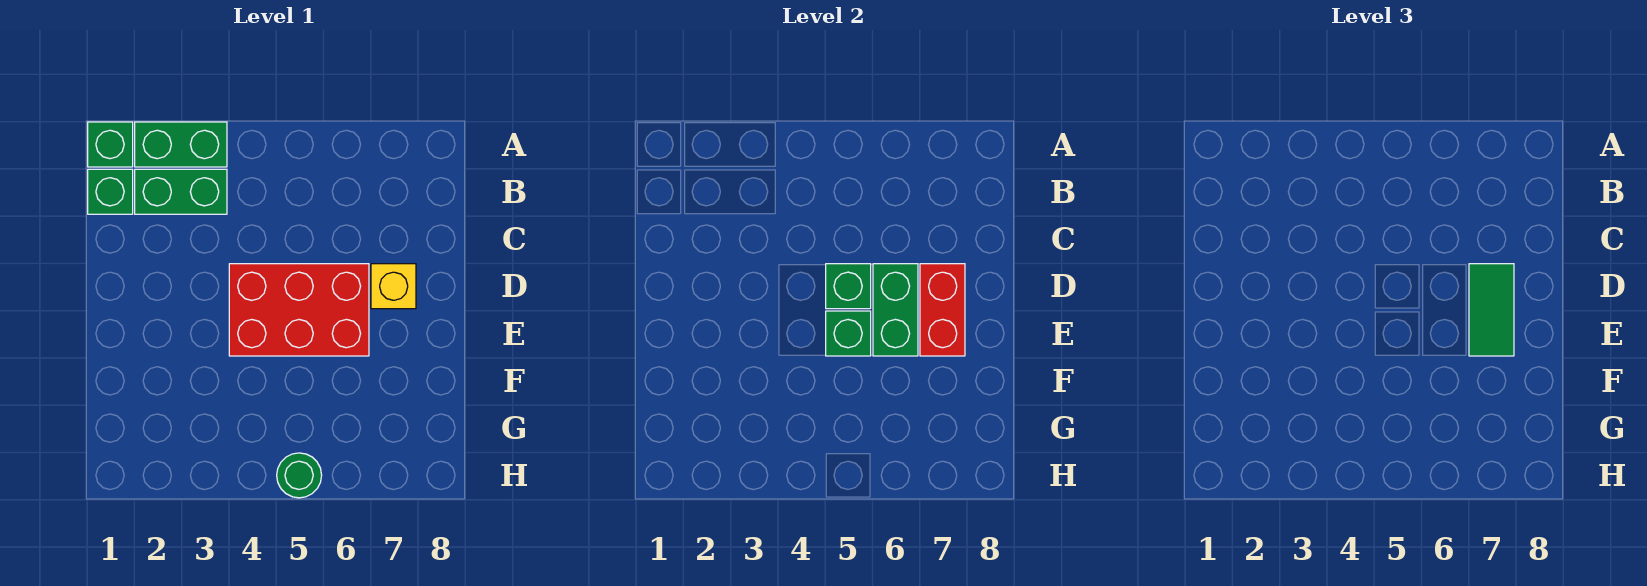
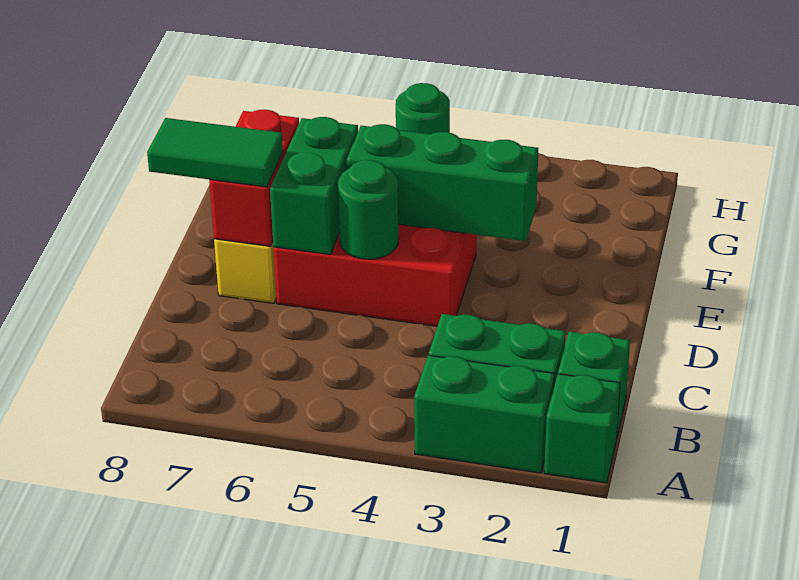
green brick D5 level 2 -> green round brick D5 level 2
green tile D7:E7 level 3 -> green tile D7:D8 level 3
green brick E5 level 2 -> green brick E3:E5 level 2

